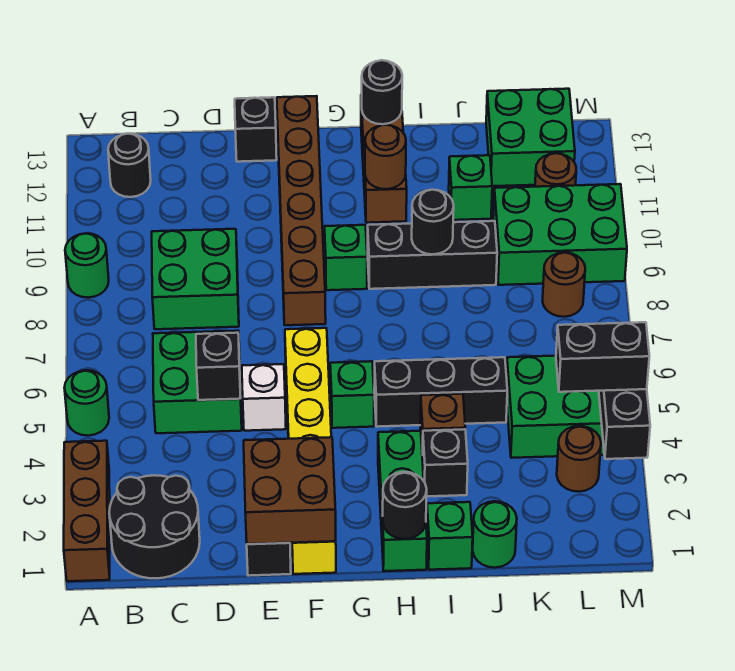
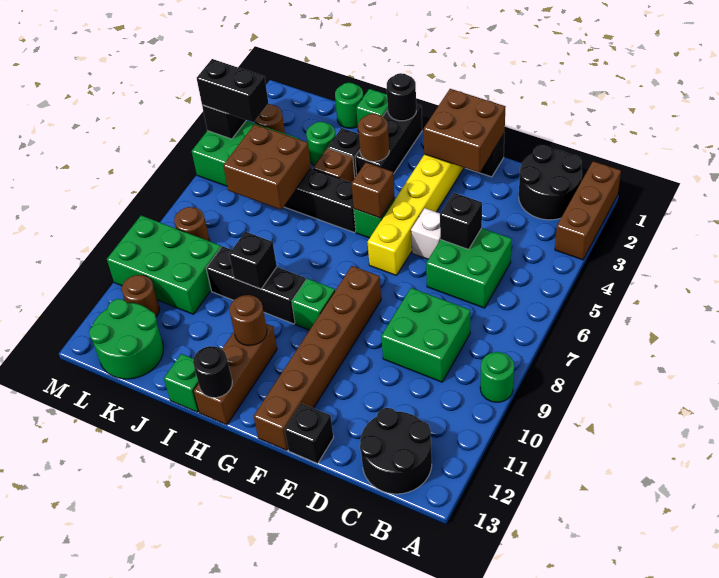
green round brick A5 level 1 -> green round brick J3 level 1
black round brick B12 level 1 -> black round brick B12:C13 level 1
none -> brown brick G5 level 2
green brick H1:H3 level 1 -> black brick H1:H3 level 1
none -> brown round brick H3 level 2
black round brick I9 level 2 -> black brick I9 level 2
none -> brown brick J5:K6 level 2
green brick J11 level 1 -> green brick I13 level 1
green brick K12:L13 level 1 -> green round brick K12:L13 level 1

